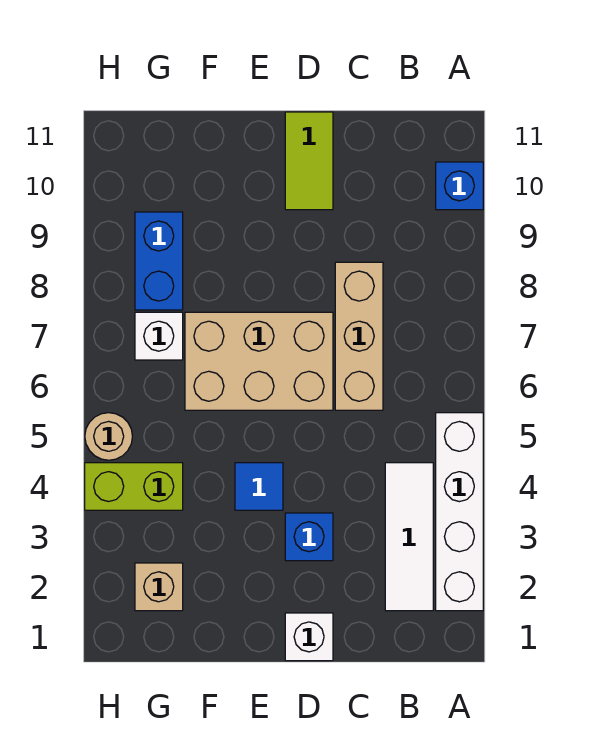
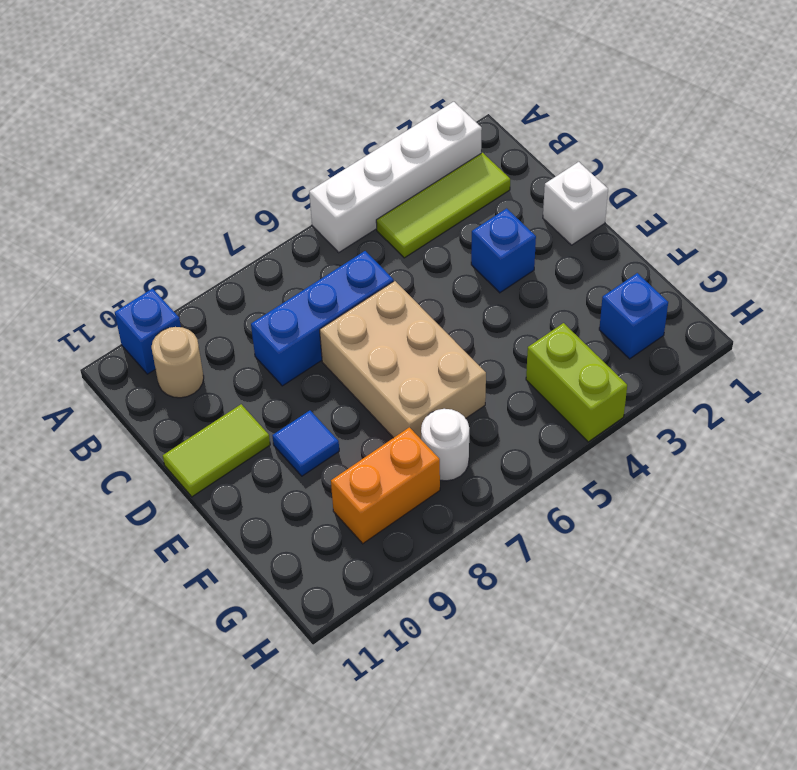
white tile B2:B4 level 1 -> lime tile B2:B4 level 1
tan brick C6:C8 level 1 -> blue brick C6:C8 level 1
blue tile E4 level 1 -> blue tile E9 level 1
tan brick G2 level 1 -> blue brick G2 level 1
white brick G7 level 1 -> white round brick G7 level 1
blue brick G8:G9 level 1 -> orange brick G8:G9 level 1
tan round brick H5 level 1 -> tan round brick B10 level 1

